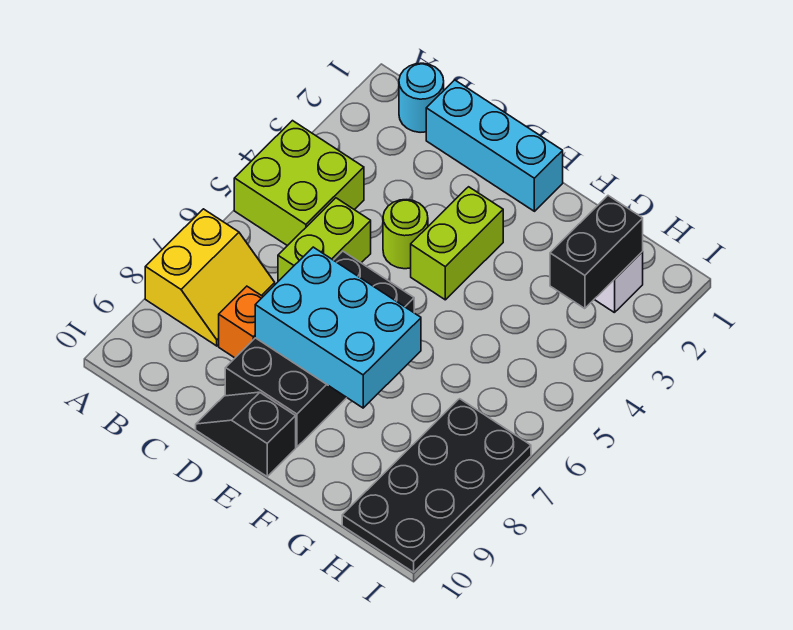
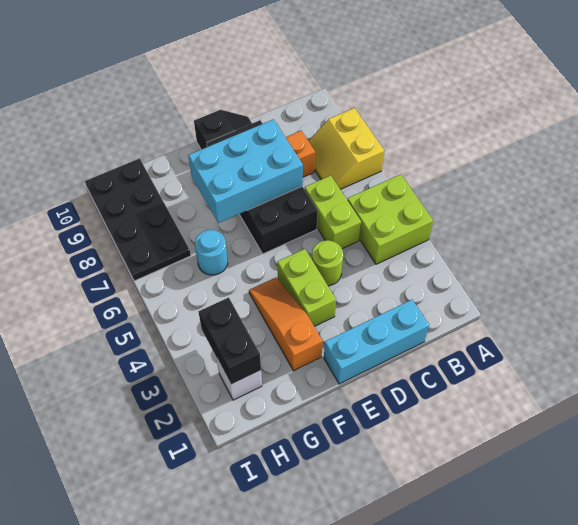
cyan round brick B1 level 1 -> cyan round brick G6 level 1
none -> orange slope F2:F4 level 1 top 2

